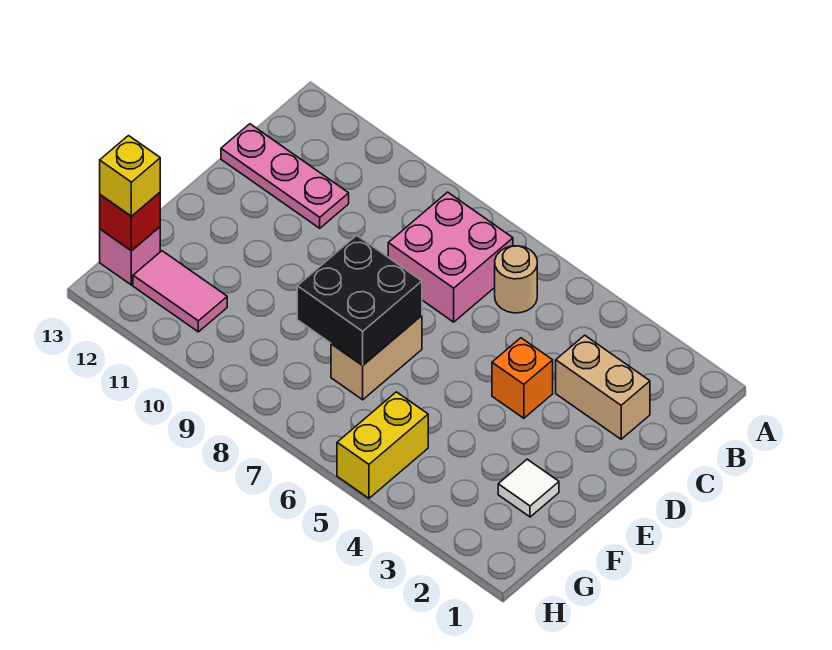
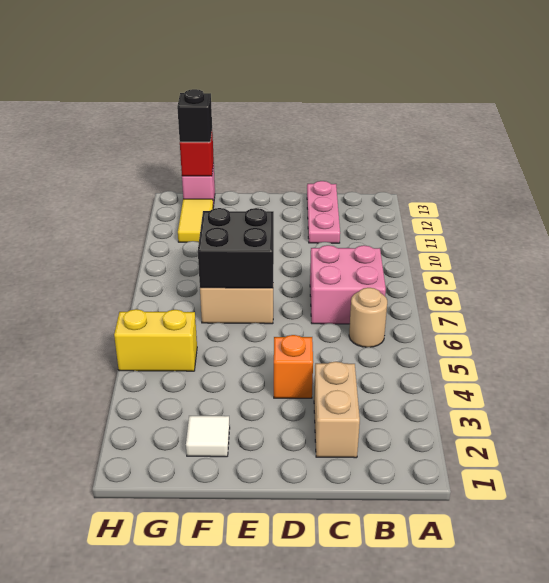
pink tile G11:G12 level 1 -> yellow tile G11:G12 level 1
yellow brick G13 level 3 -> black brick G13 level 3

